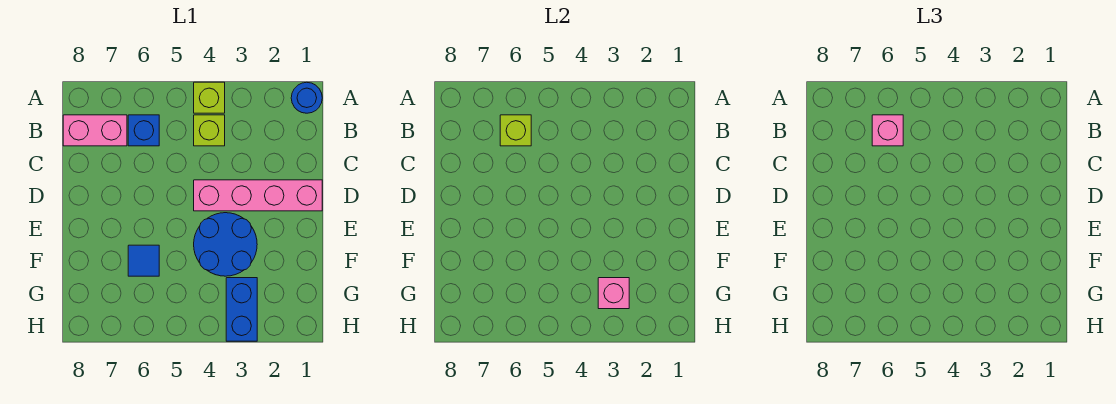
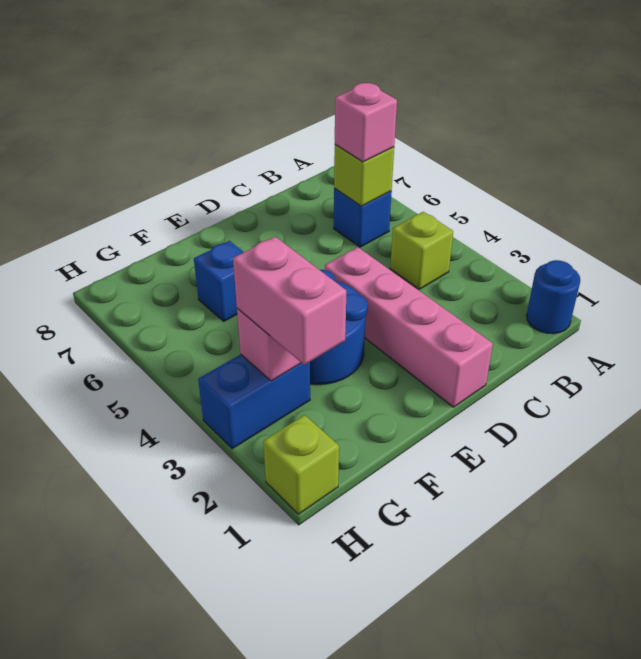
lime brick A4 level 1 -> lime brick H1 level 1
pink brick B7:B8 level 1 -> pink brick G2:G3 level 3
blue tile F6 level 1 -> blue brick F6 level 1

